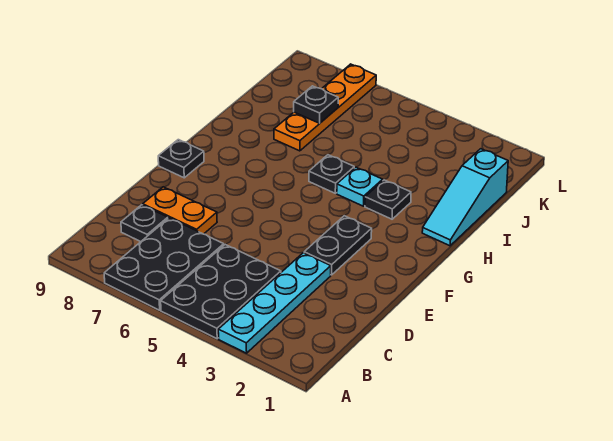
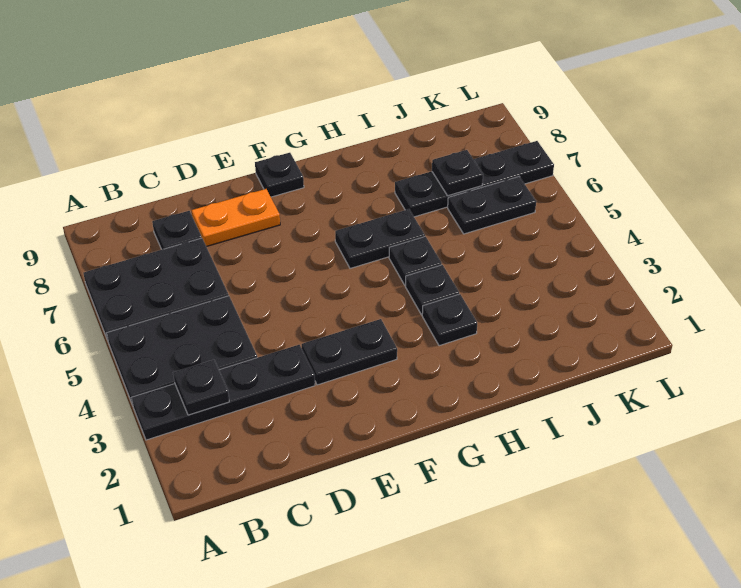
cyan plate A3:D3 level 1 -> black plate A3:D3 level 1
none -> black plate B3 level 2
orange plate D7:D8 level 1 -> orange plate D8:E8 level 1
none -> black plate G6:H6 level 1
cyan slope H1:J1 level 1 top J -> none
cyan plate H4 level 1 -> black plate H4 level 1
orange plate I7:L7 level 1 -> black plate I7:L7 level 1
none -> black plate J6:K6 level 1

